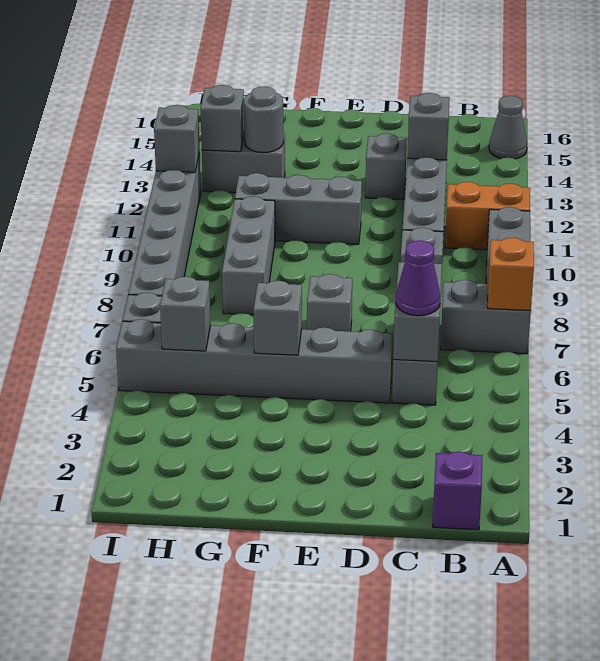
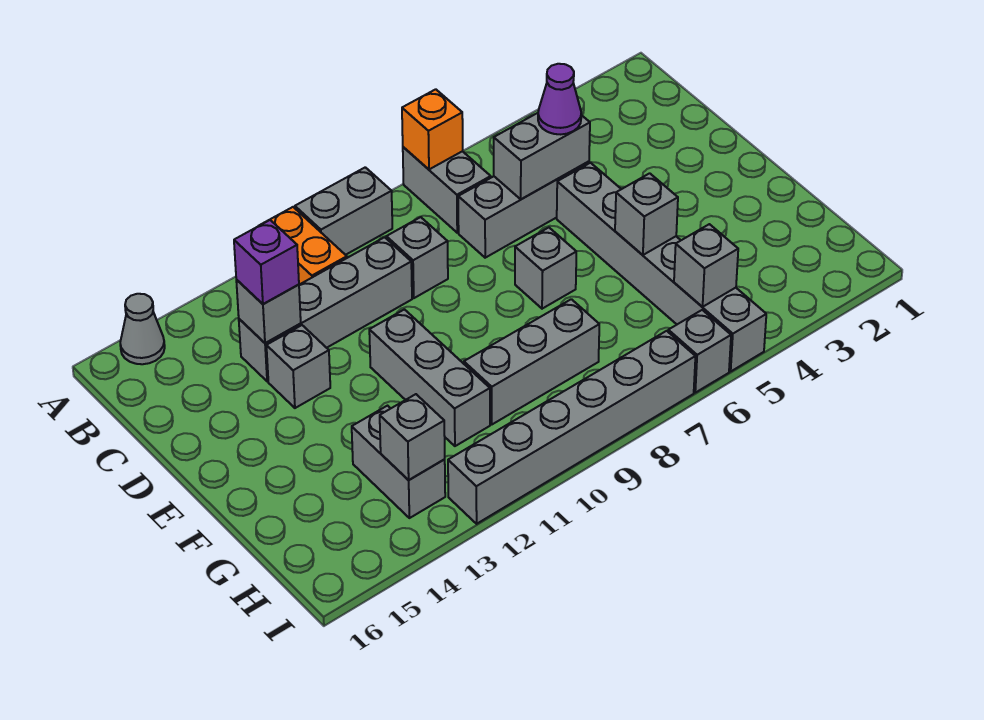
purple brick B1 level 1 -> purple brick C13 level 3
grey round brick G13 level 2 -> none
grey brick I12 level 2 -> none

